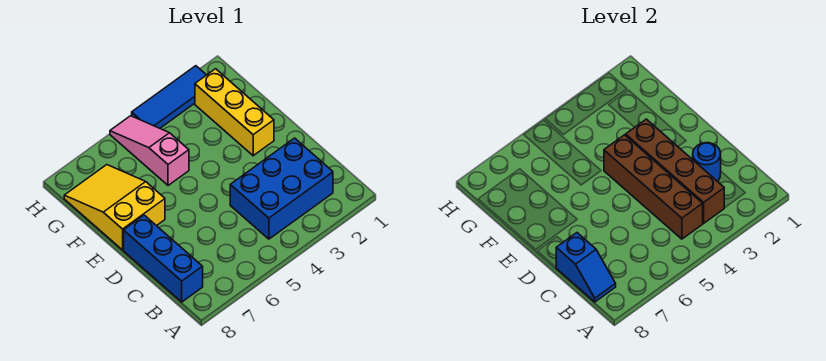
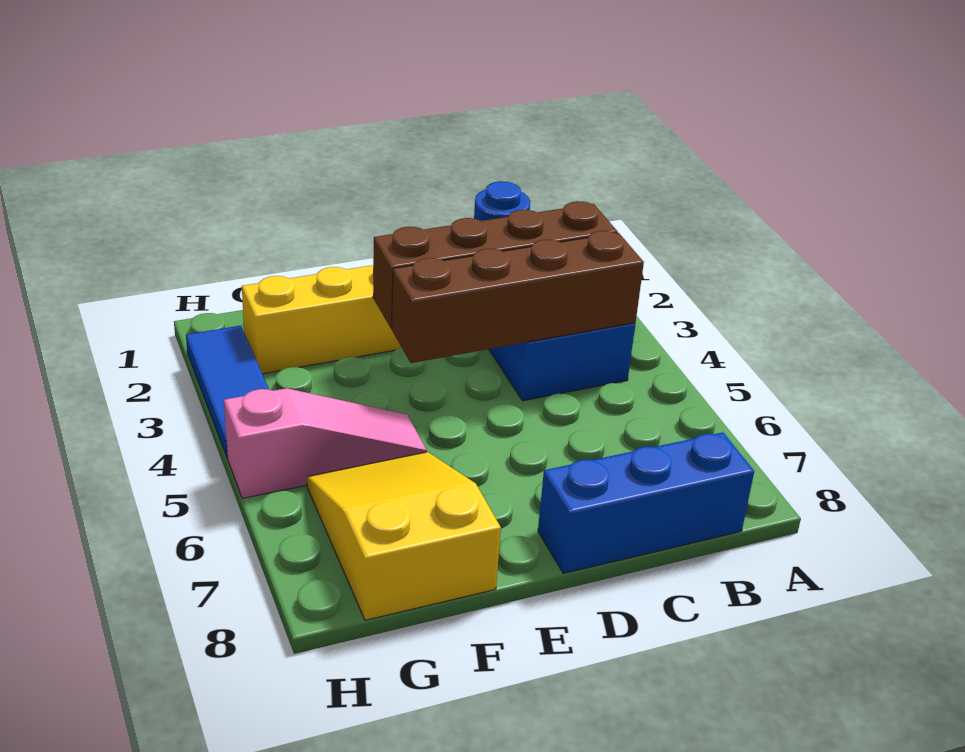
blue slope B8:C8 level 2 top C -> none
yellow slope E7:G8 level 1 top E -> yellow slope F6:G8 level 1 top 8
pink slope F5:H5 level 1 top F -> pink slope F5:H5 level 1 top H

